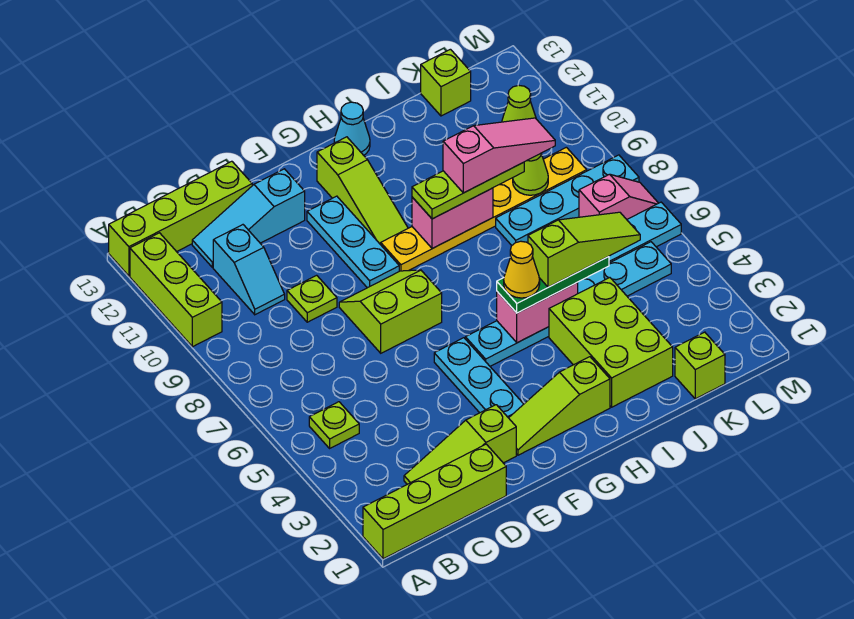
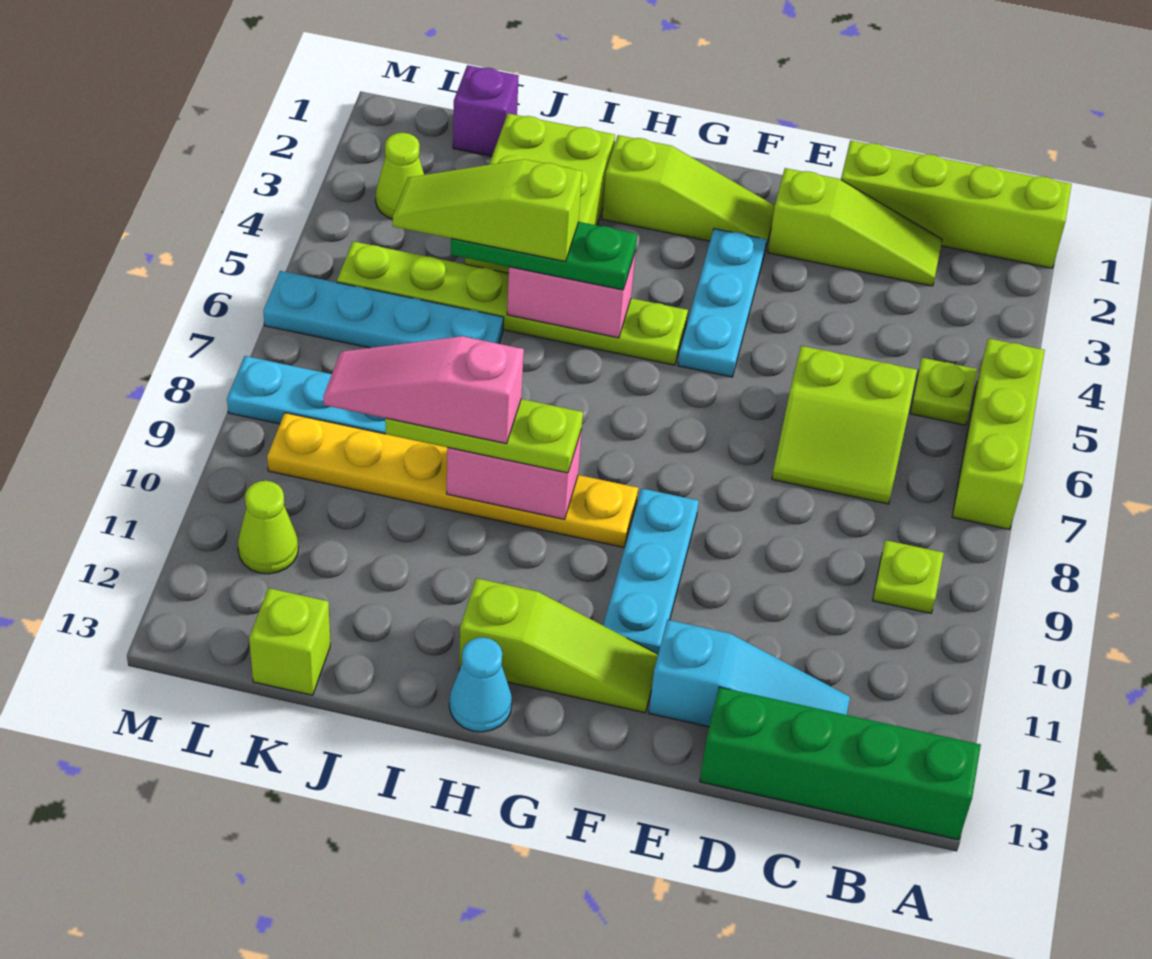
lime brick A10:A12 level 1 -> lime brick A5:A7 level 1
lime brick A13:D13 level 1 -> green brick A13:D13 level 1
cyan slope C10:C11 level 1 top 11 -> none
lime plate D9 level 1 -> lime plate B9 level 1
lime slope E7:F8 level 1 top 7 -> lime slope C6:D7 level 1 top 6
cyan plate G5:L5 level 1 -> lime plate G5:L5 level 1
lime slope G10:G12 level 1 top 12 -> lime slope F12:H12 level 1 top H
yellow cone H5 level 4 -> none
lime brick K1 level 1 -> purple brick K1 level 1
lime cone K9 level 2 -> lime cone L3 level 1
pink slope L7:M7 level 1 top L -> none

